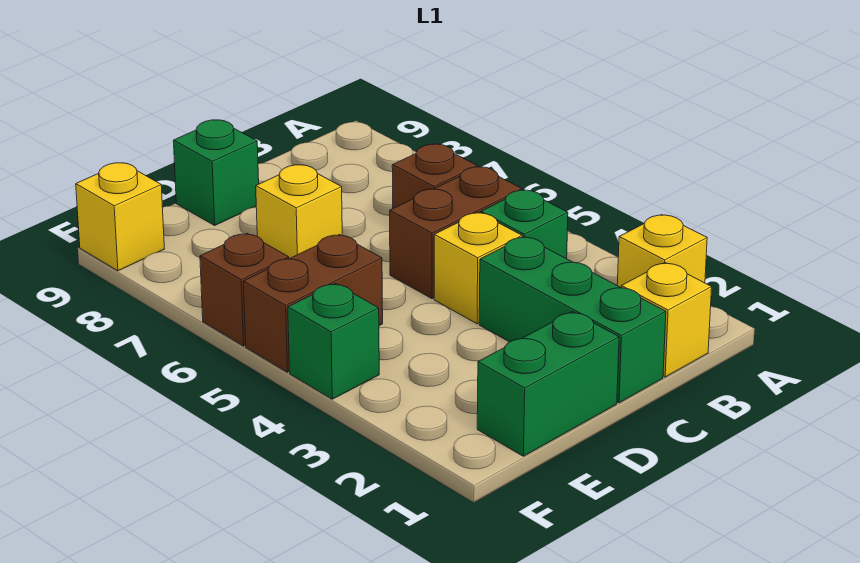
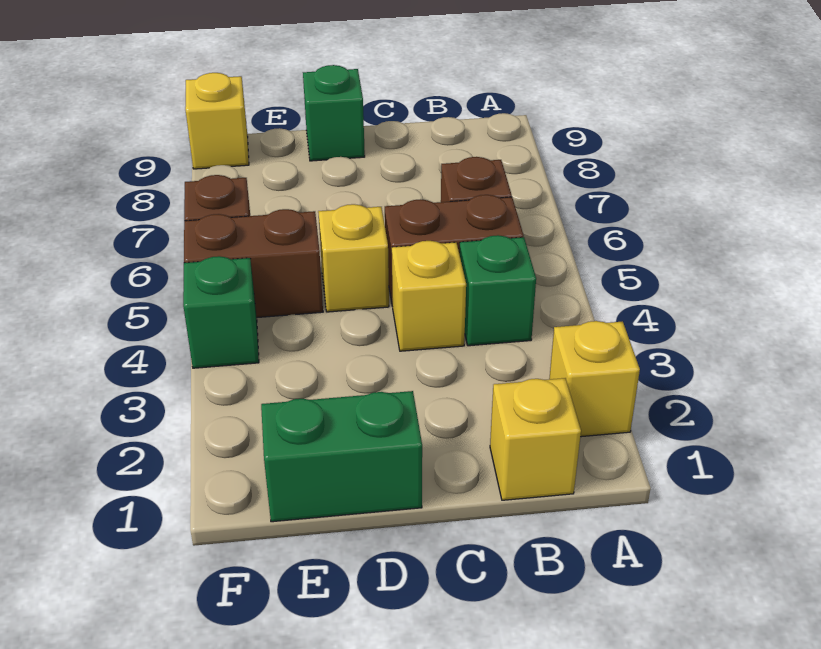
green brick C1:C3 level 1 -> none
yellow brick D7 level 1 -> yellow brick D5 level 1

